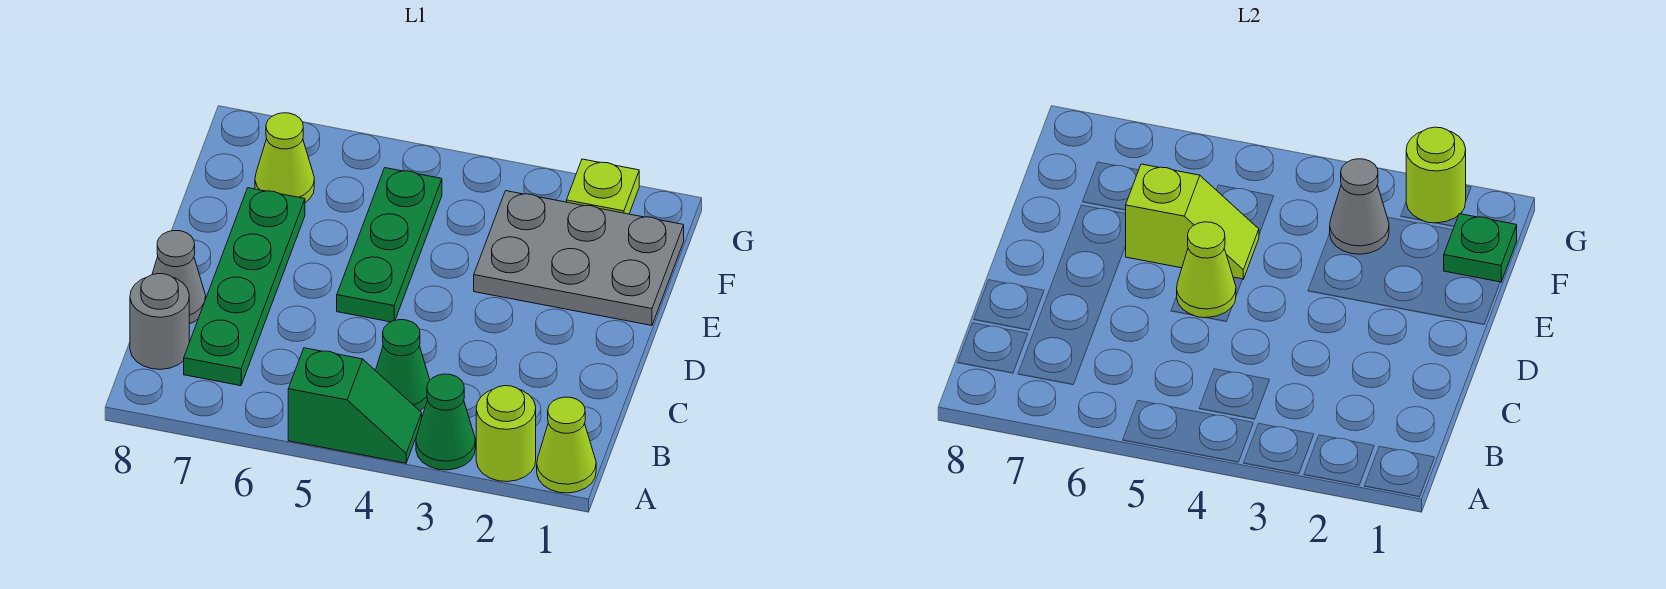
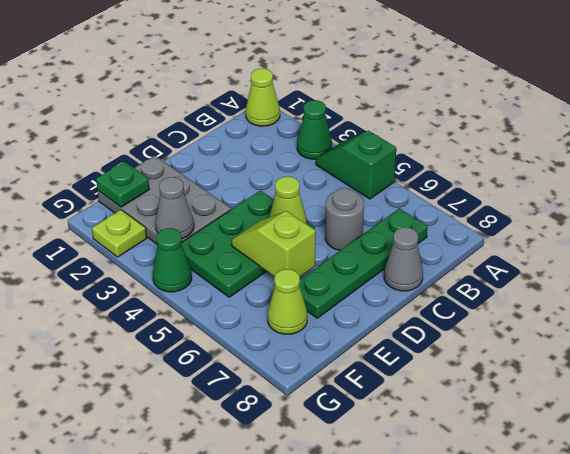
lime round brick A2 level 1 -> none
green cone B4 level 1 -> green cone G4 level 1
grey round brick B8 level 1 -> grey round brick C6 level 1
green plate D5:F5 level 1 -> green plate D4:F5 level 1
lime round brick G2 level 2 -> none

